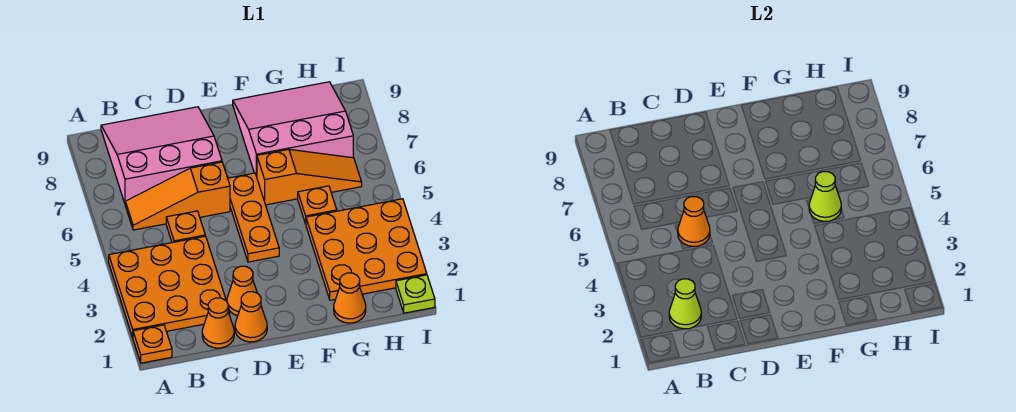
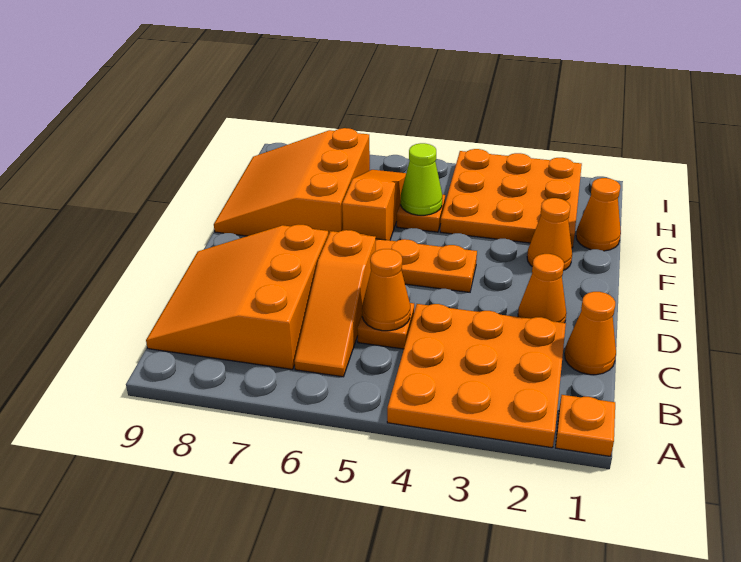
lime cone B2 level 2 -> none
pink slope B7:D9 level 1 top 7 -> orange slope B7:D9 level 1 top 7
orange cone D1 level 1 -> orange cone F2 level 1
pink slope F7:H9 level 1 top 7 -> orange slope F7:H9 level 1 top 7
lime plate I1 level 1 -> none

